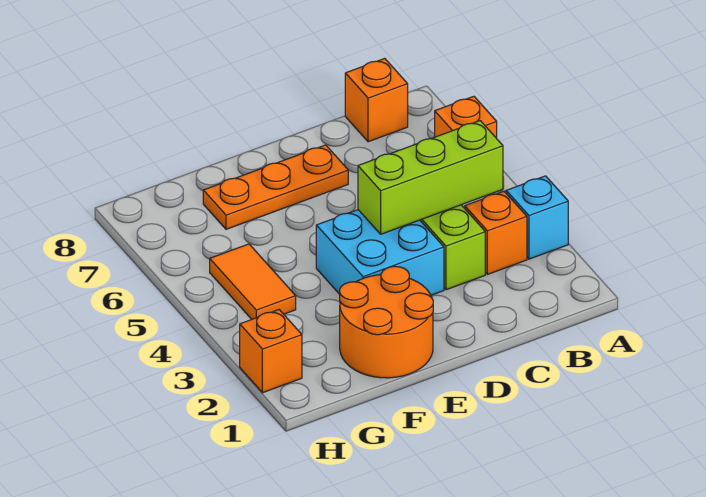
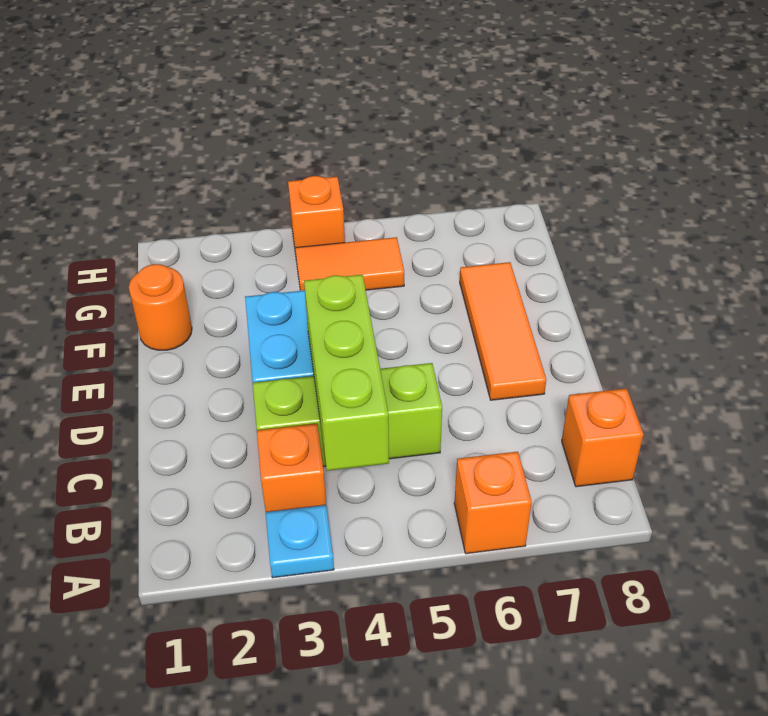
cyan brick A3 level 1 -> cyan plate A3 level 1
orange plate D7:F7 level 1 -> orange tile D7:F7 level 1
orange round brick E1:F2 level 1 -> orange round brick F1 level 1
orange brick H2 level 1 -> orange brick H4 level 1

